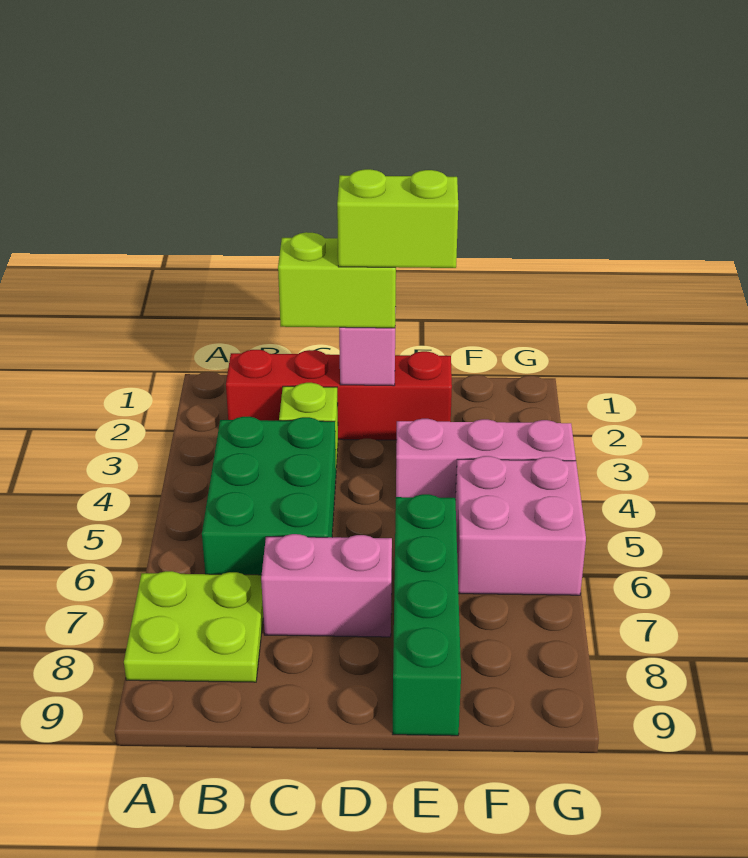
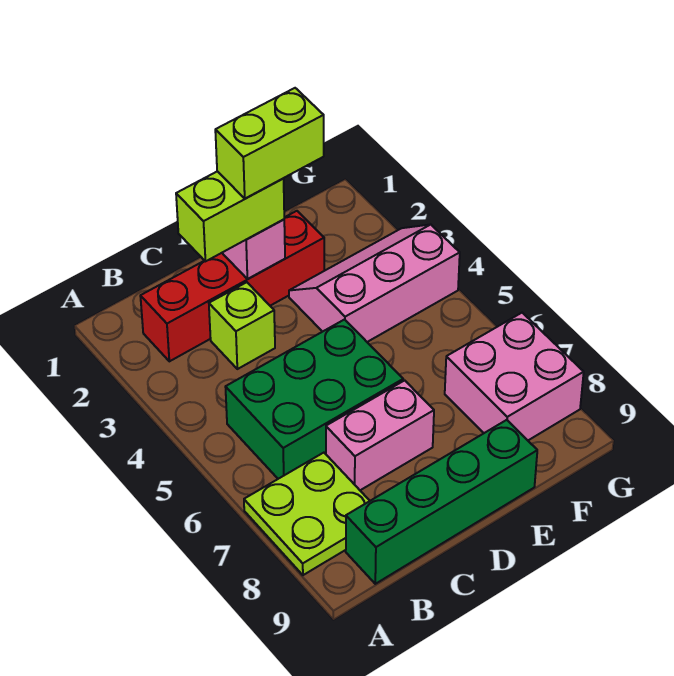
green brick B4:C6 level 1 -> green brick B5:D6 level 1
green brick E6:E9 level 1 -> green brick B9:E9 level 1
pink brick F5:G6 level 1 -> pink brick F7:G8 level 1

